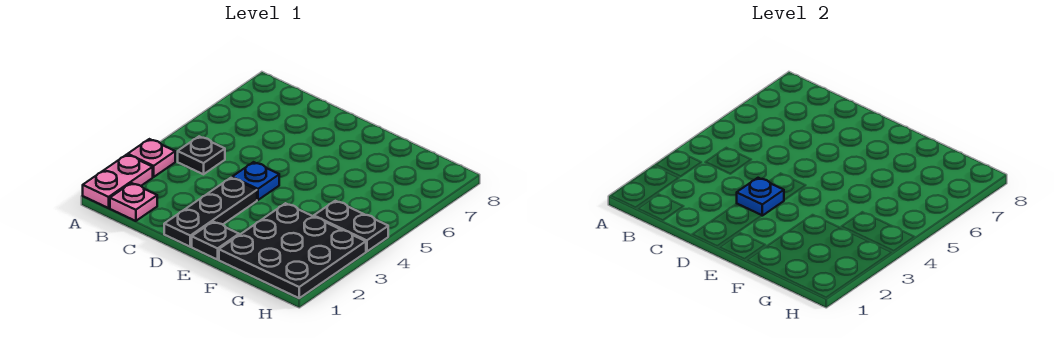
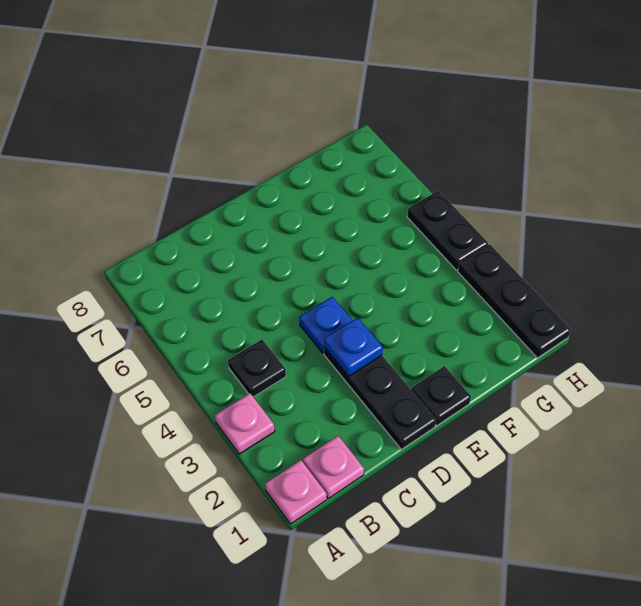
pink plate A1:A2 level 1 -> pink plate A1 level 1
black plate F1:H3 level 1 -> black plate H1:H3 level 1
black plate G4:H4 level 1 -> black plate H4:H5 level 1

